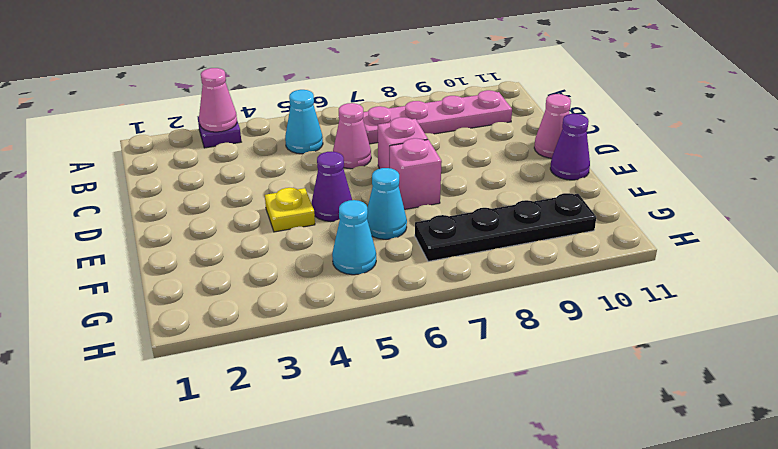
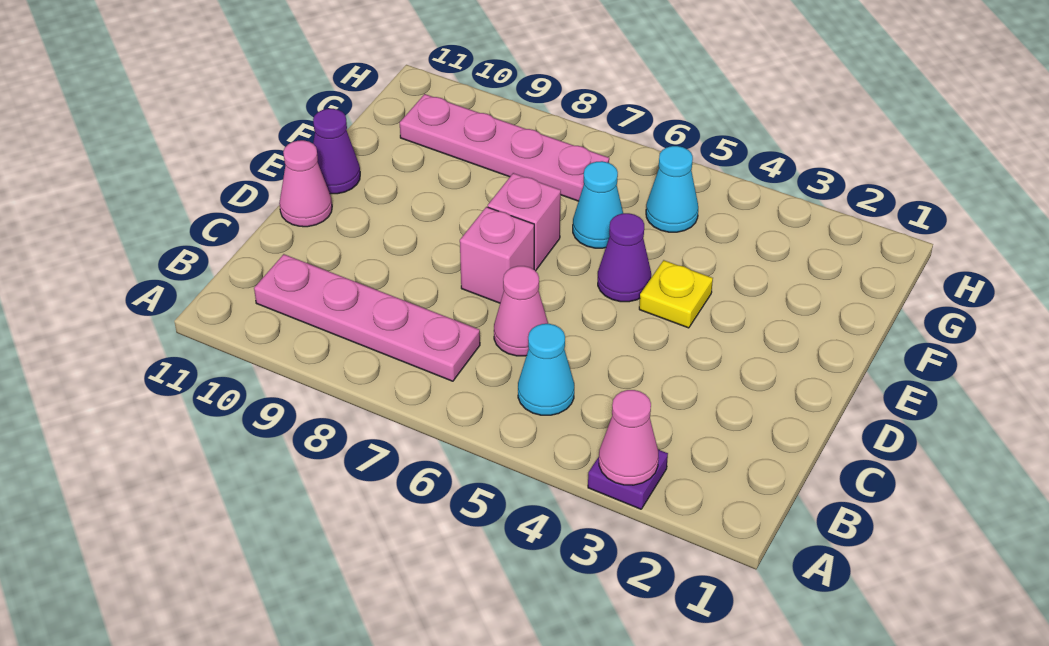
black plate G7:G10 level 1 -> pink plate G7:G10 level 1

